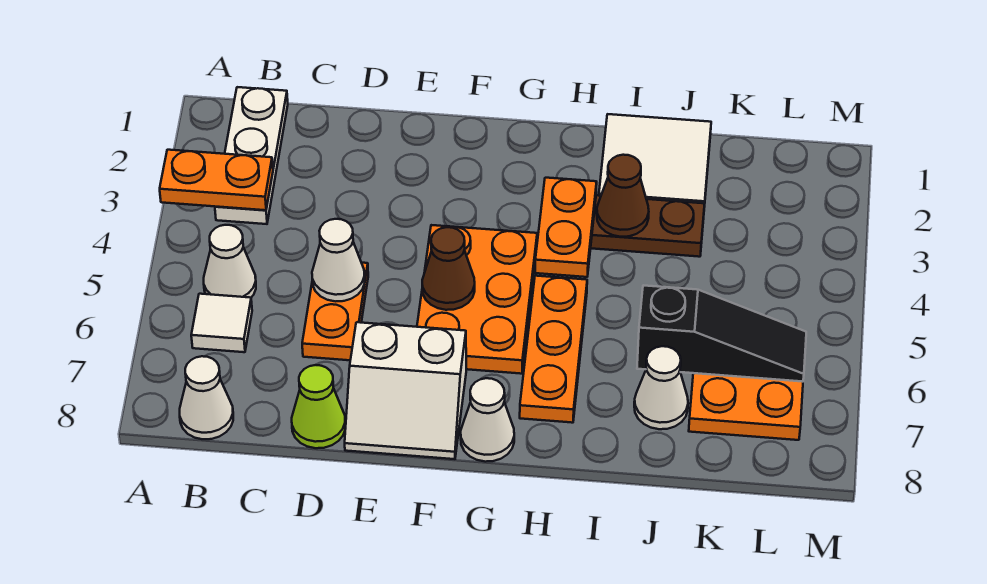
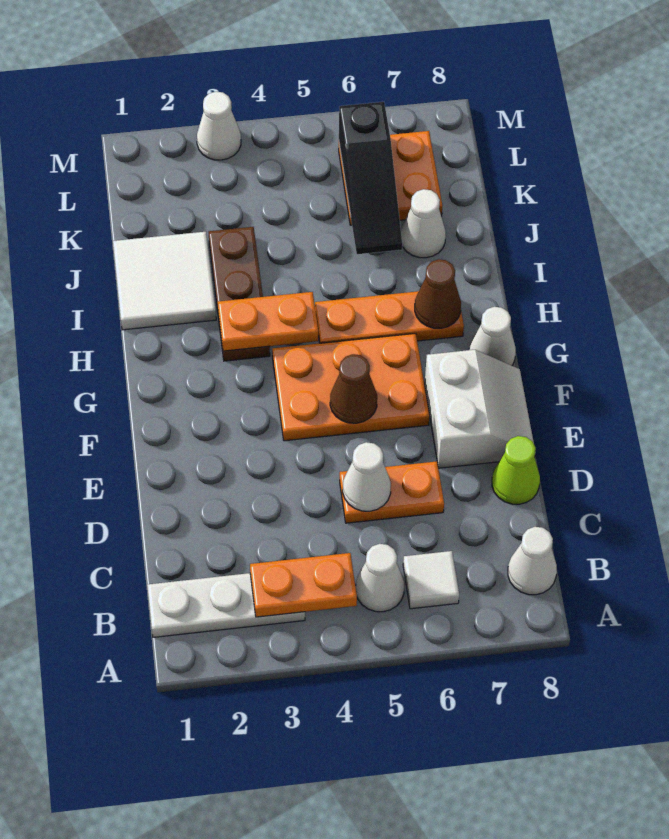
orange plate A3:B3 level 2 -> orange plate B3:B4 level 2
brown cone I3 level 2 -> brown cone H7 level 2
black slope J6:L6 level 2 top J -> black slope J6:L6 level 2 top L
none -> white cone M3 level 1

